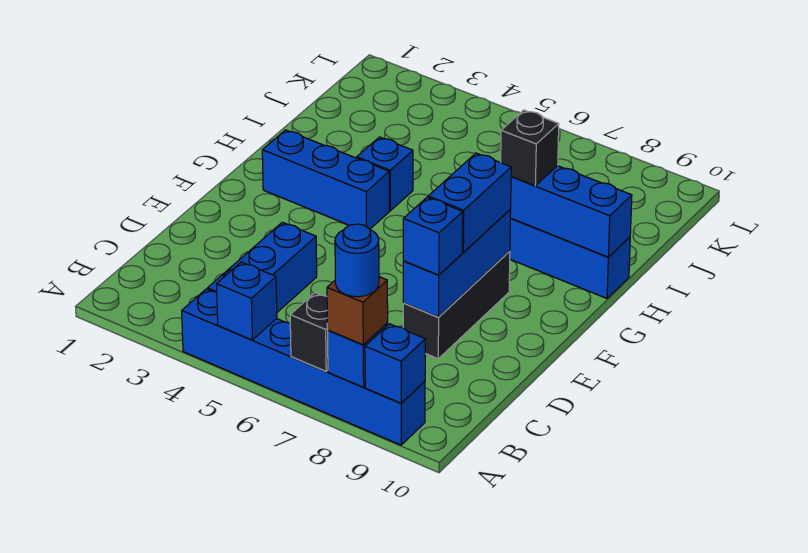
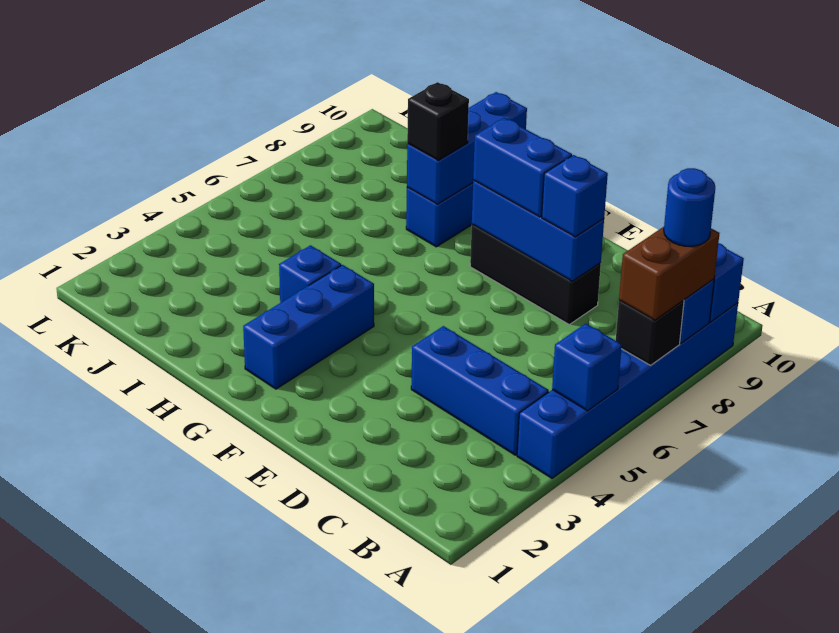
brown brick A8 level 3 -> brown brick A7:A8 level 3

